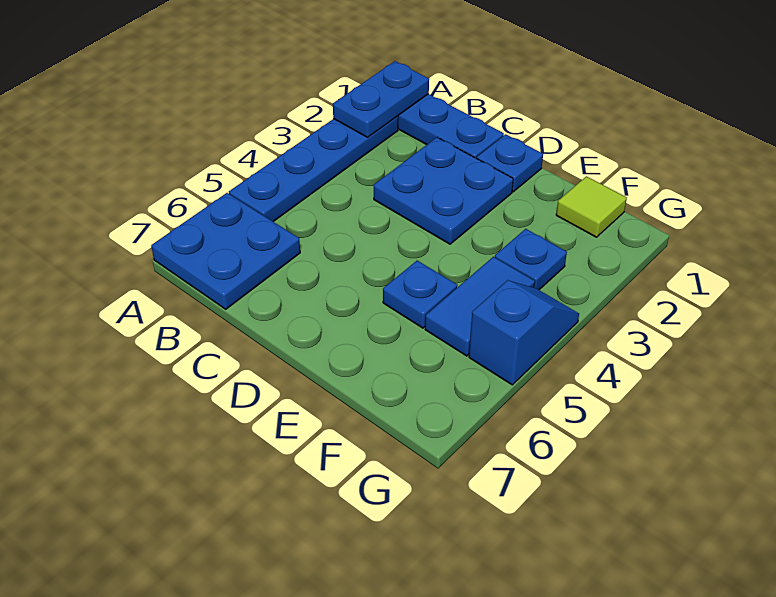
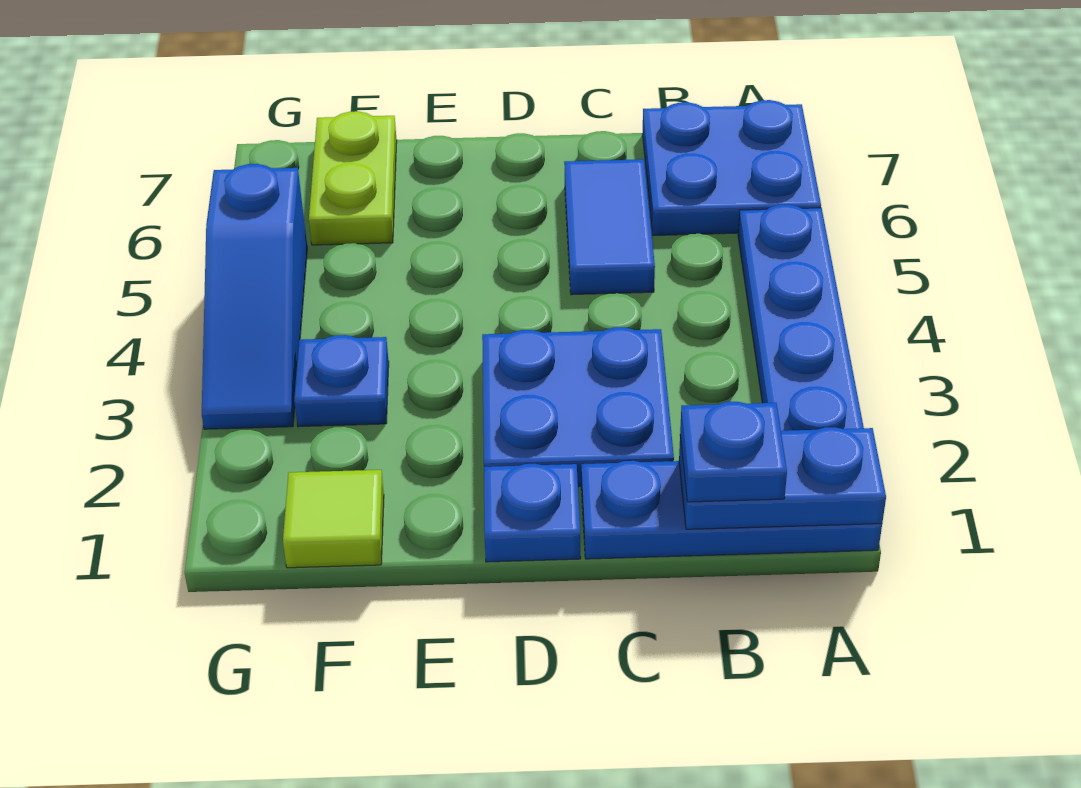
blue plate A1:A2 level 2 -> blue plate A1:B1 level 2
blue plate E5 level 1 -> blue plate B1 level 3
blue tile F4:F5 level 1 -> blue tile C5:C6 level 1
none -> lime plate F6:F7 level 1
blue slope G4:G5 level 1 top 5 -> blue slope G3:G5 level 1 top 5

